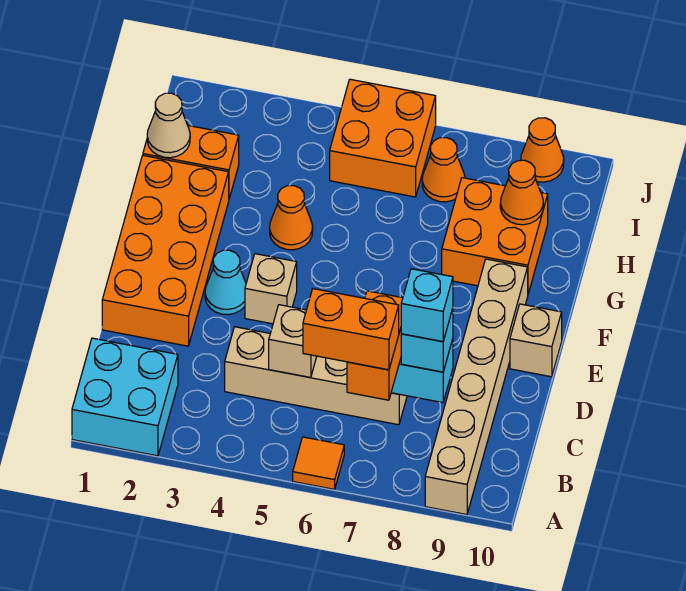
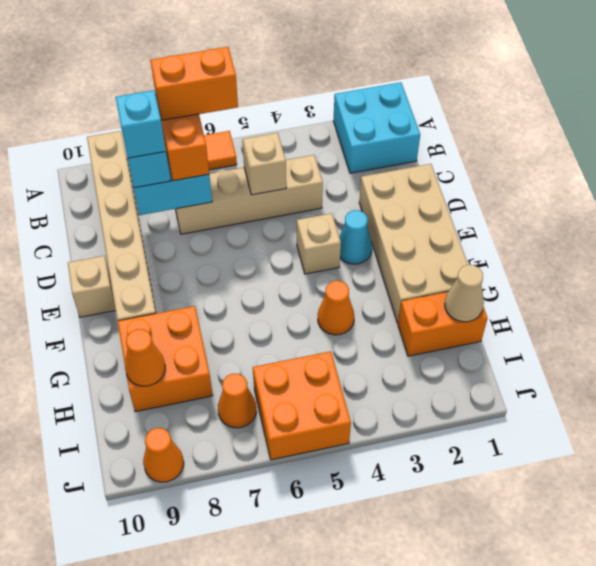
orange brick D1:G2 level 1 -> tan brick D1:G2 level 1

